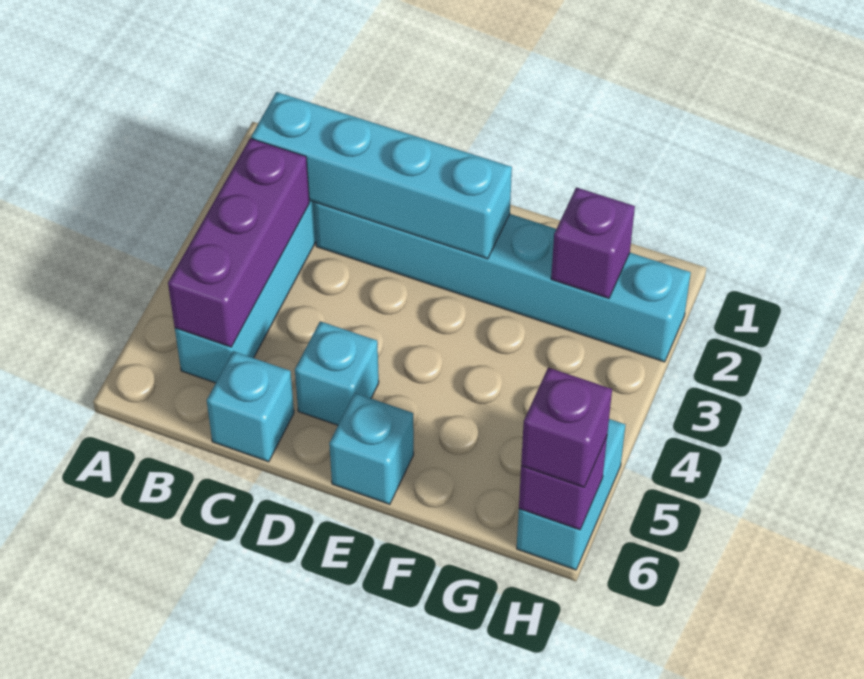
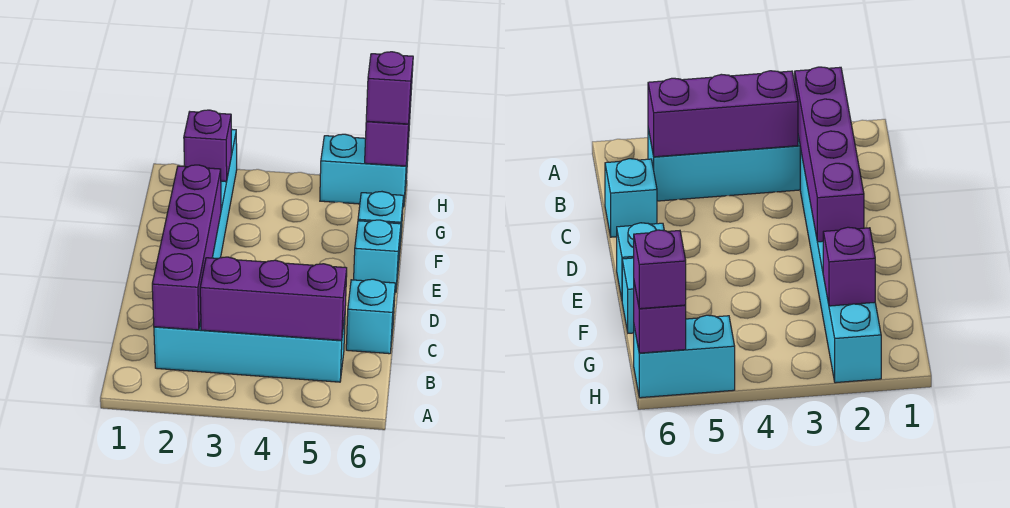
cyan brick B2:E2 level 2 -> purple brick B2:E2 level 2
cyan brick D5 level 1 -> cyan brick F6 level 1

